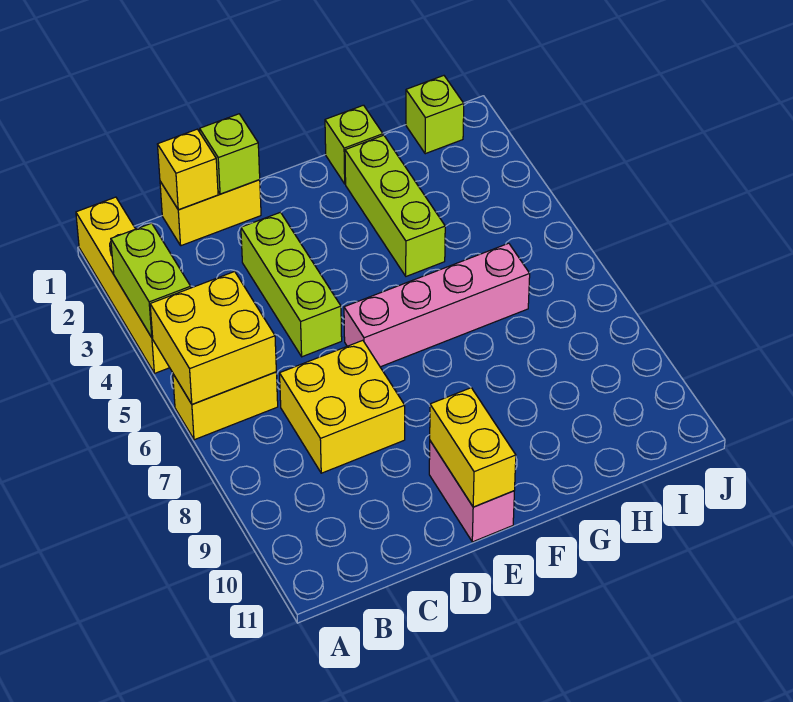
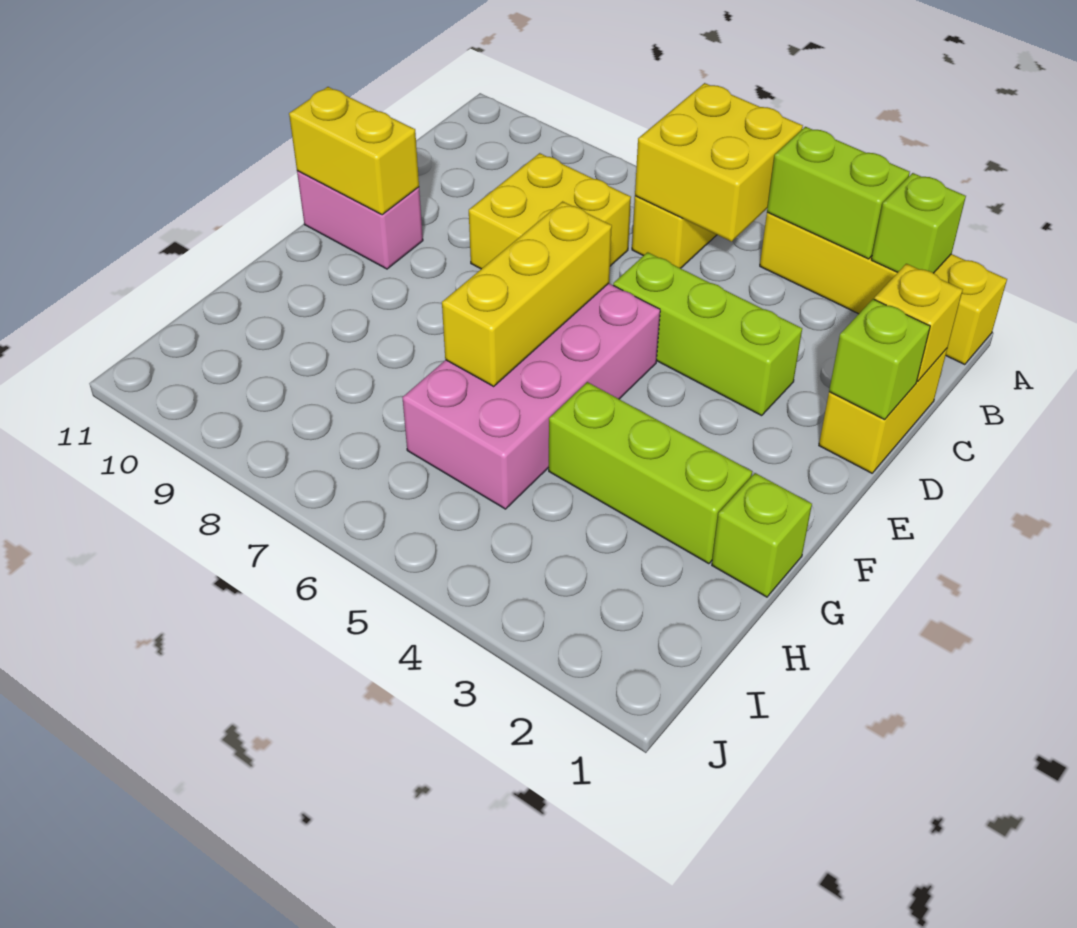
pink brick E6:H6 level 1 -> pink brick E5:H6 level 1
none -> yellow brick E6:G6 level 2
lime brick I1 level 1 -> lime brick A2 level 2

